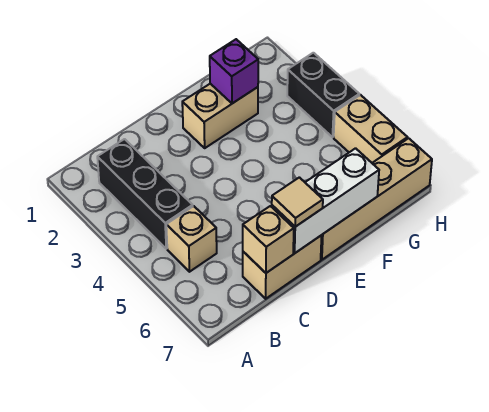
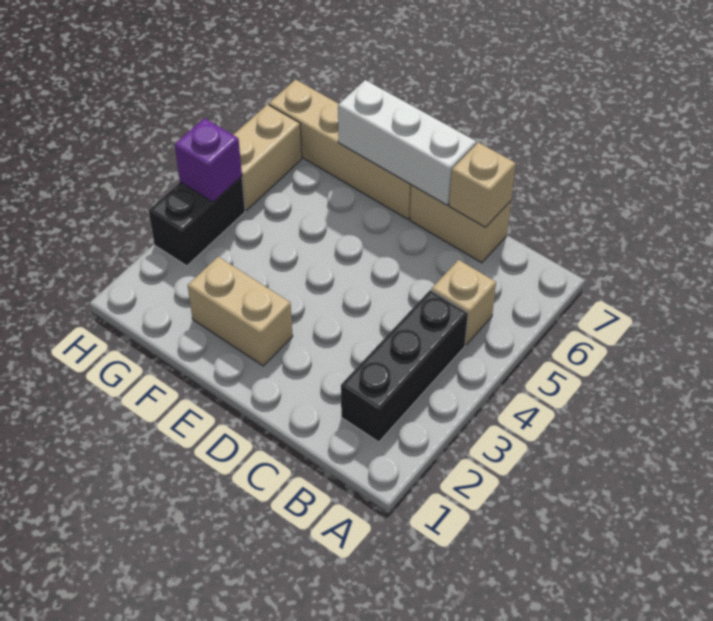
tan tile D7 level 3 -> none
purple brick F2 level 2 -> purple brick H4 level 2

